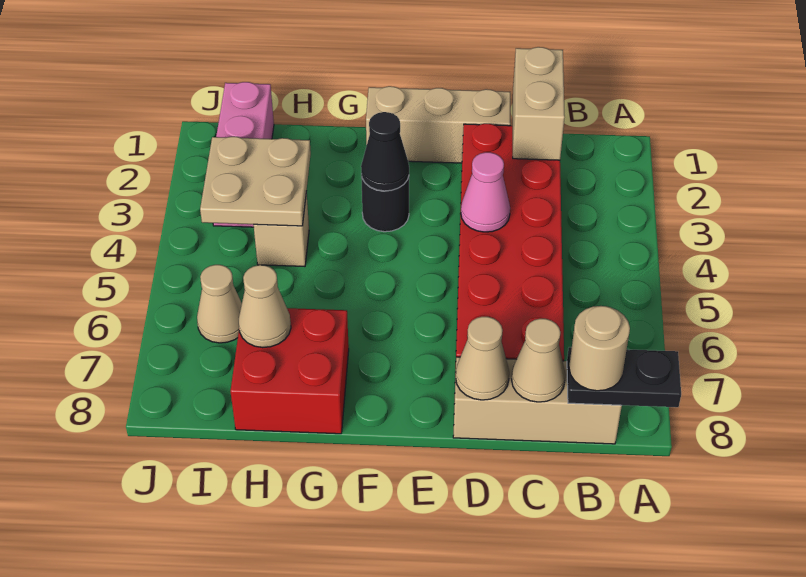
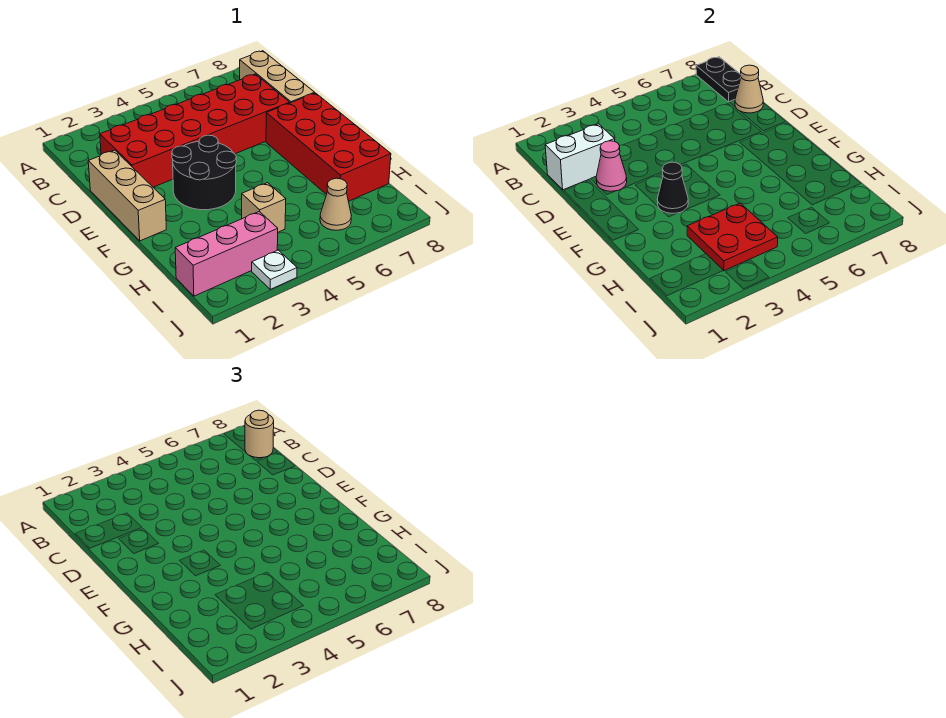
tan brick C1:C2 level 2 -> white brick C1:C2 level 2
pink cone D4 level 2 -> pink cone D2 level 2
tan cone D8 level 2 -> none
black round brick F3 level 1 -> black round brick E3:F4 level 1
red brick G7:H8 level 1 -> red brick E7:H8 level 1
tan plate H3:I4 level 2 -> red plate H3:I4 level 2
tan cone H7 level 2 -> none
none -> white plate J3 level 1

